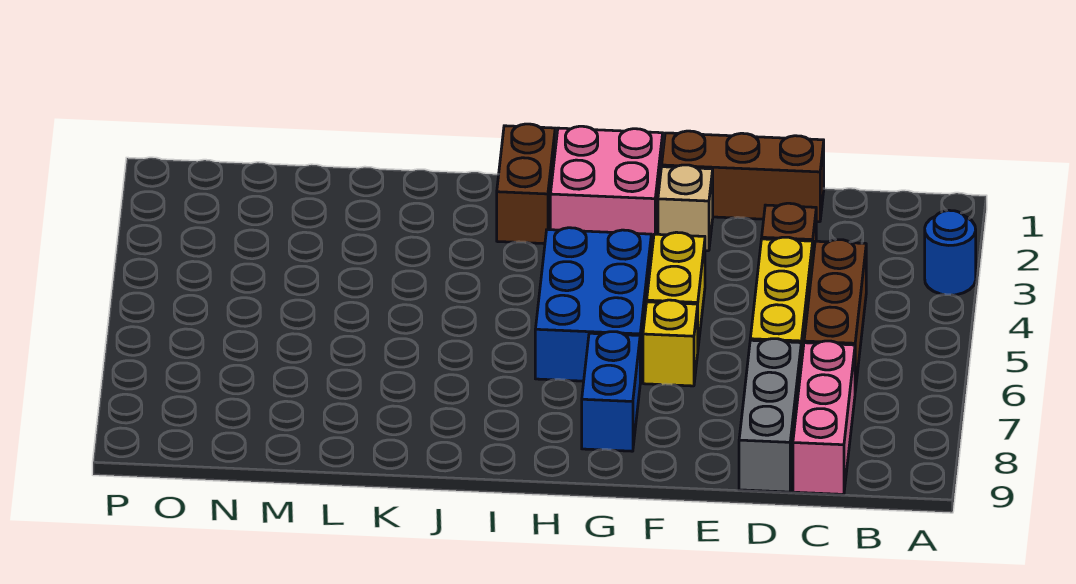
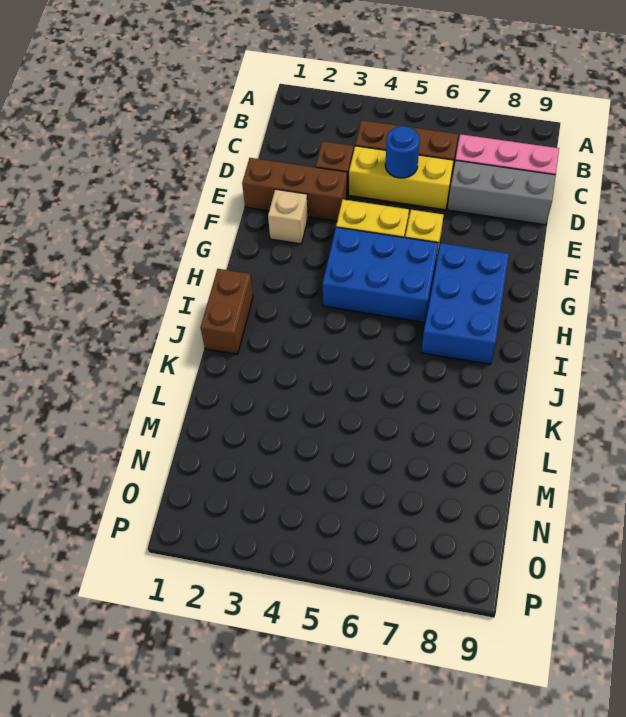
blue round brick A3 level 1 -> blue round brick D5 level 2
brown brick D1:F1 level 1 -> brown brick E1:E3 level 1
pink brick G1:H2 level 1 -> none
blue brick G7:G8 level 1 -> blue brick G7:I8 level 1
brown brick I1:I2 level 1 -> brown brick I1:J1 level 1

